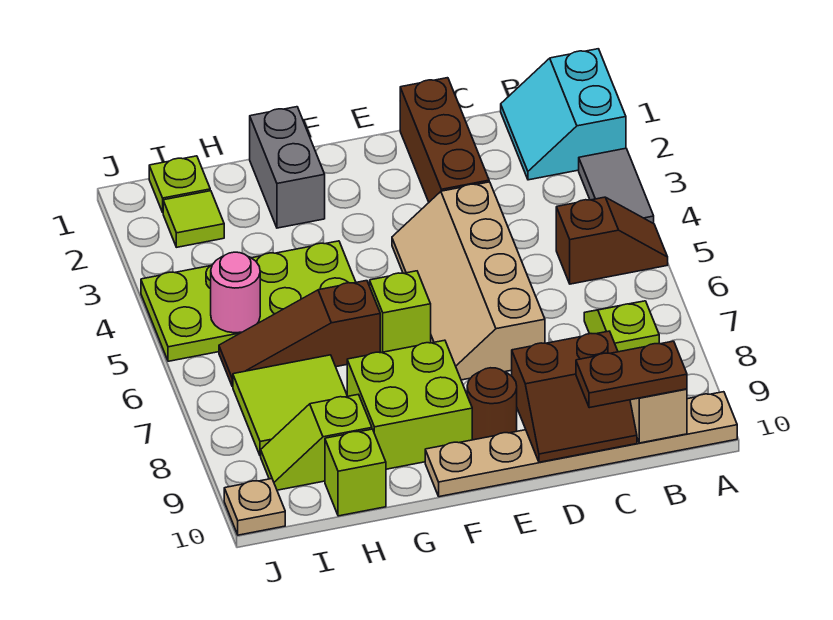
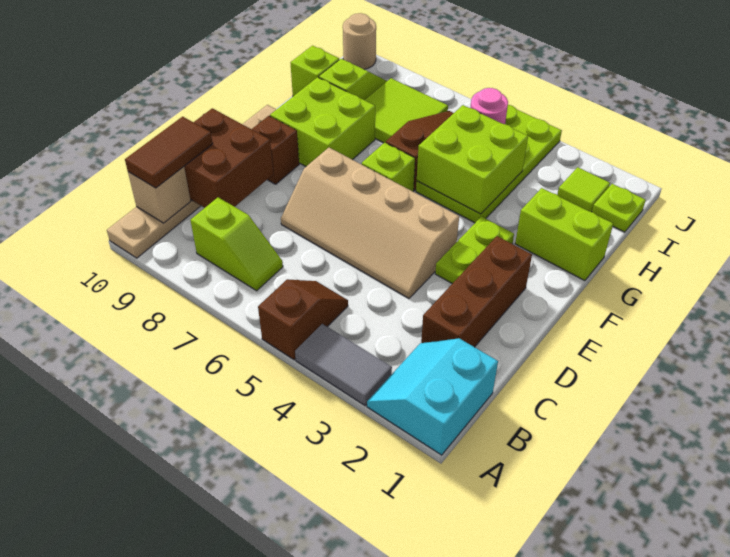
cyan slope A1:B2 level 1 top A -> cyan slope A1:B2 level 1 top 1
brown slope A5:B5 level 1 top B -> brown slope A5:B5 level 1 top A
brown plate B10:C10 level 3 -> brown tile B10:C10 level 3
brown slope C9:D10 level 2 top 9 -> brown brick C9:D10 level 2
brown brick D1:D3 level 1 -> brown brick C2:E2 level 1
tan slope D4:E7 level 1 top D -> tan slope D4:E7 level 1 top E
none -> lime plate E3:F3 level 1
brown round brick E9 level 1 -> brown brick E9 level 1
grey brick G1:G2 level 1 -> lime brick G1:G2 level 1
none -> lime brick G4:H5 level 2
tan plate J10 level 1 -> tan round brick J10 level 1

